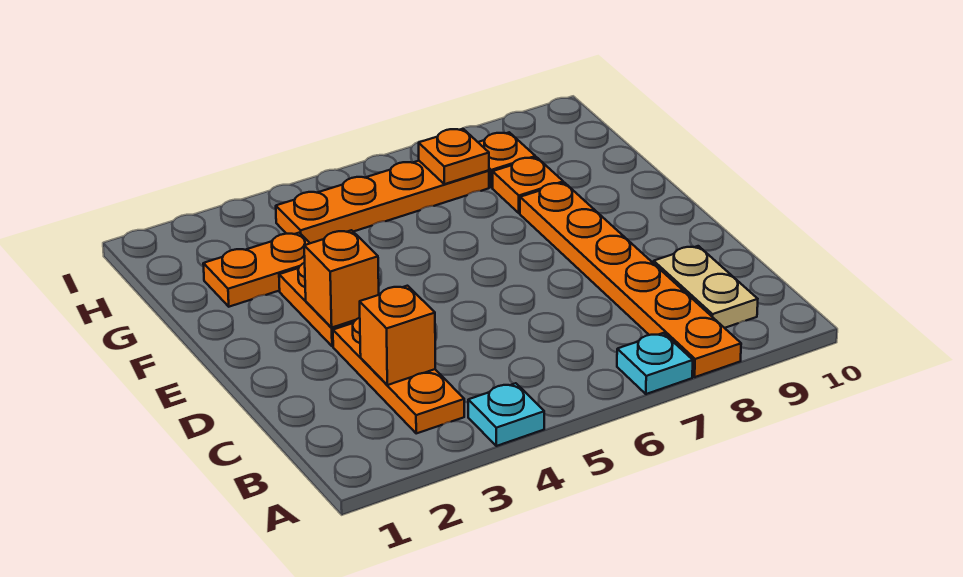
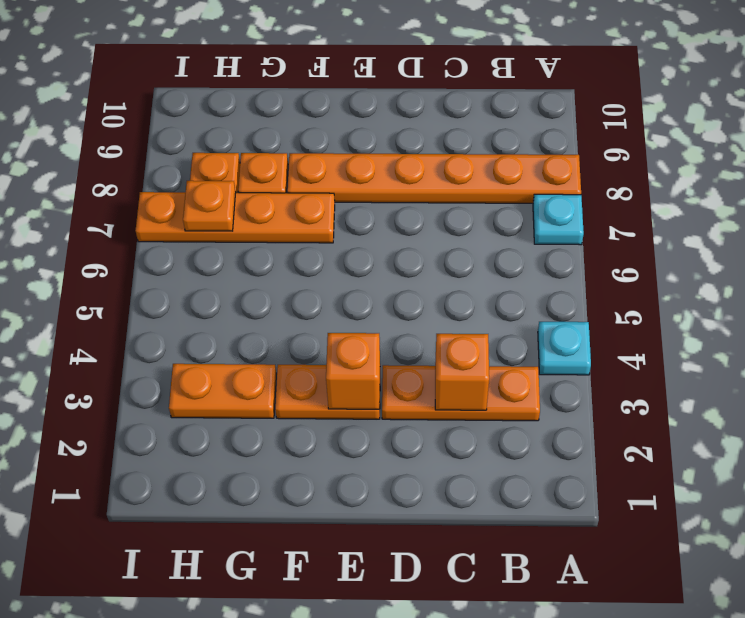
tan plate B9:C9 level 1 -> none
orange plate G2:G3 level 1 -> orange plate G3:H3 level 1
orange plate H4:H7 level 1 -> orange plate F7:I7 level 1

